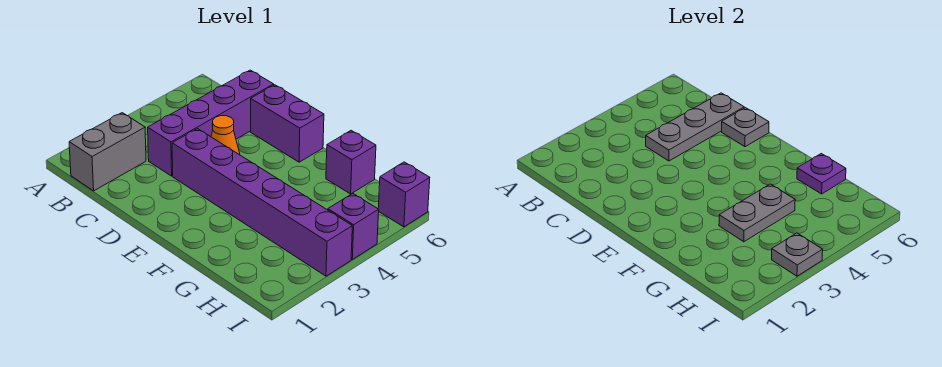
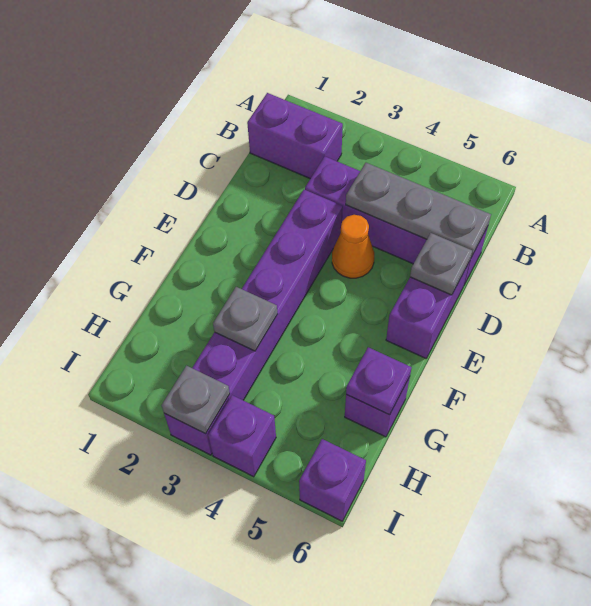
grey brick B1:B2 level 1 -> purple brick B1:B2 level 1
grey plate G3:G4 level 2 -> grey plate G3 level 2

